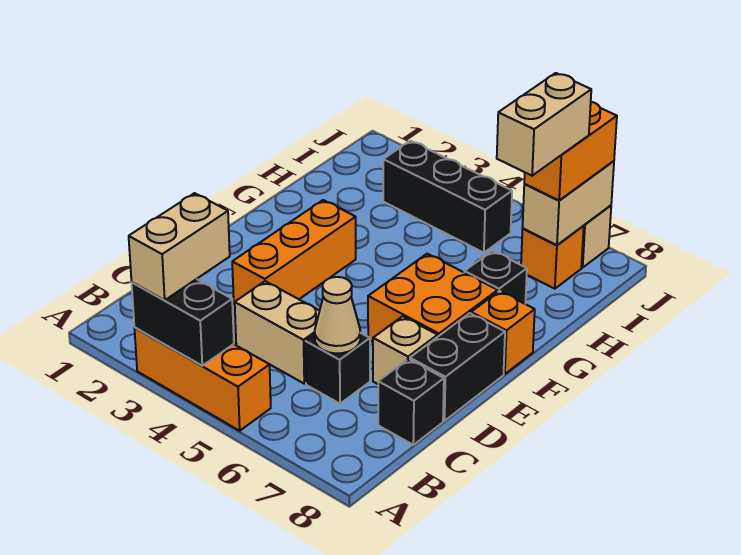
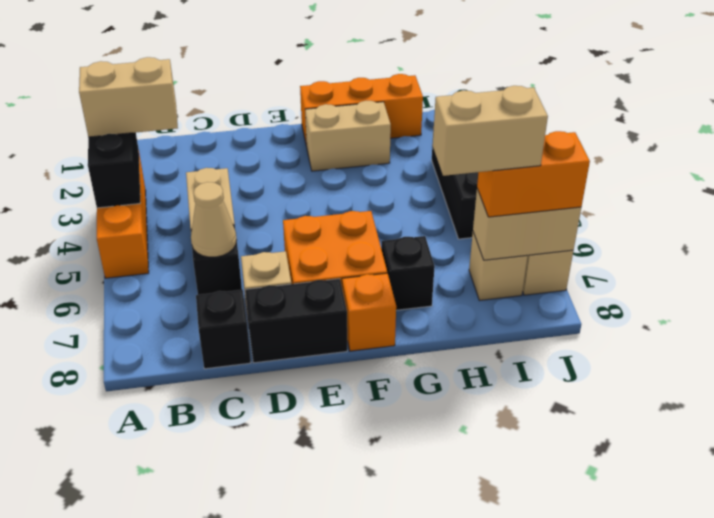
orange brick D3:F3 level 1 -> orange brick F1:H1 level 1
none -> tan brick F2:G2 level 1
orange brick I7 level 1 -> tan brick I7 level 1

